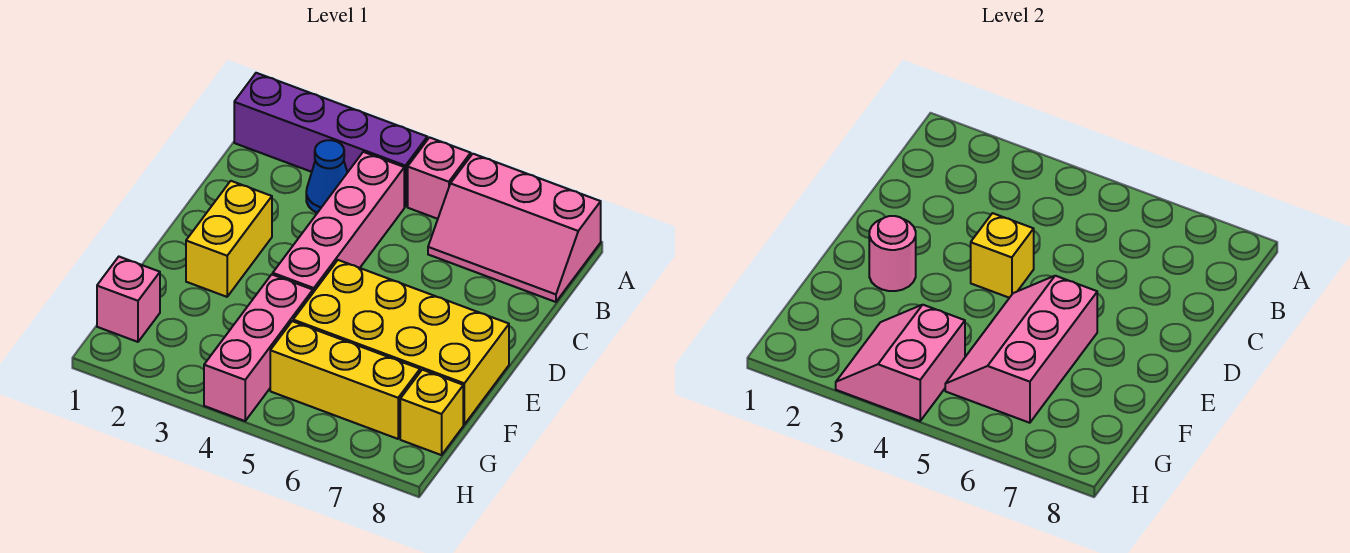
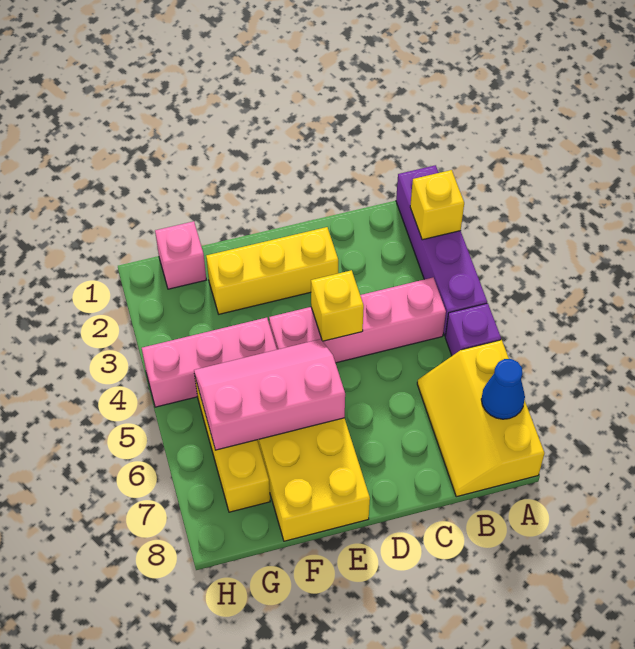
pink brick A5 level 1 -> purple brick A5 level 1
pink slope A6:B8 level 1 top A -> yellow slope A6:B8 level 1 top A
blue cone B3 level 1 -> blue cone A7 level 2
yellow brick D2:E2 level 1 -> yellow brick D2:F2 level 1
pink round brick E2 level 2 -> none
pink slope G3:H4 level 2 top 4 -> none
yellow brick G8 level 1 -> yellow brick A2 level 2

